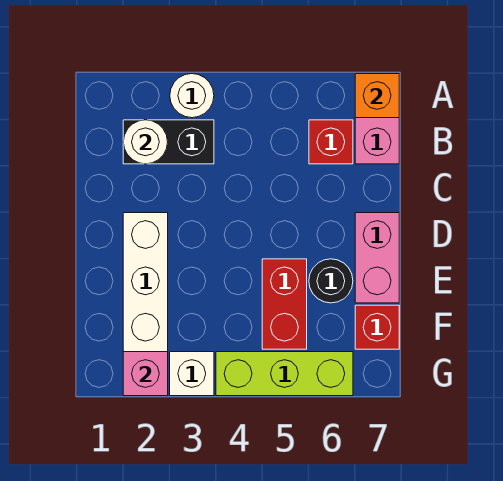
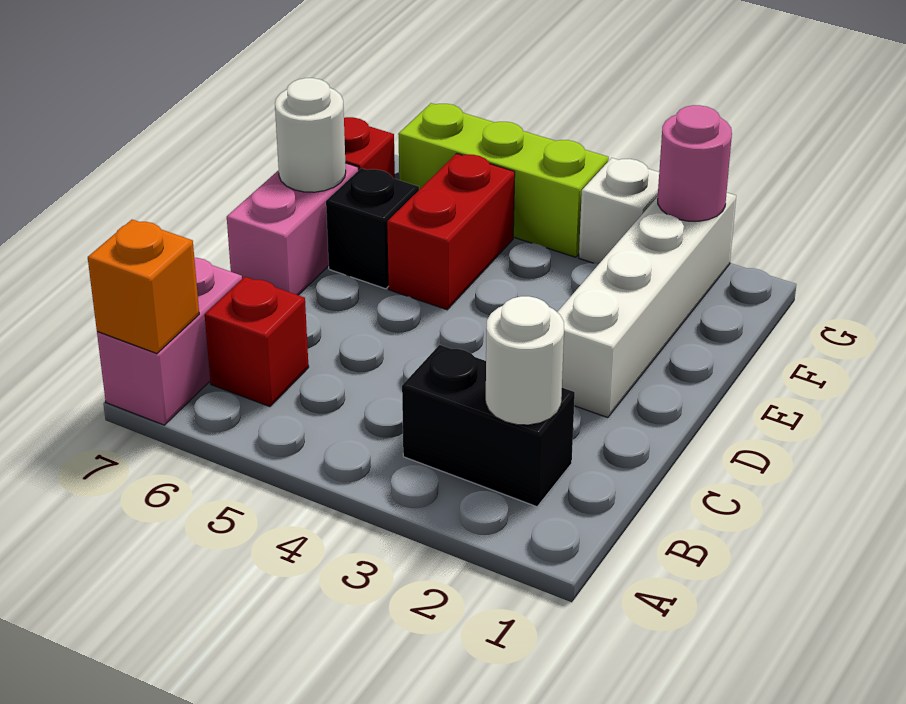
white round brick A3 level 1 -> white round brick E7 level 2
black round brick E6 level 1 -> black brick E6 level 1
pink brick G2 level 2 -> pink round brick G2 level 2

